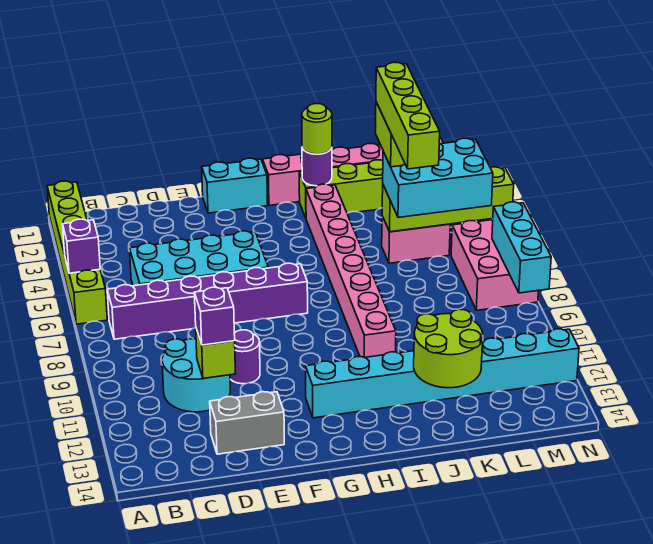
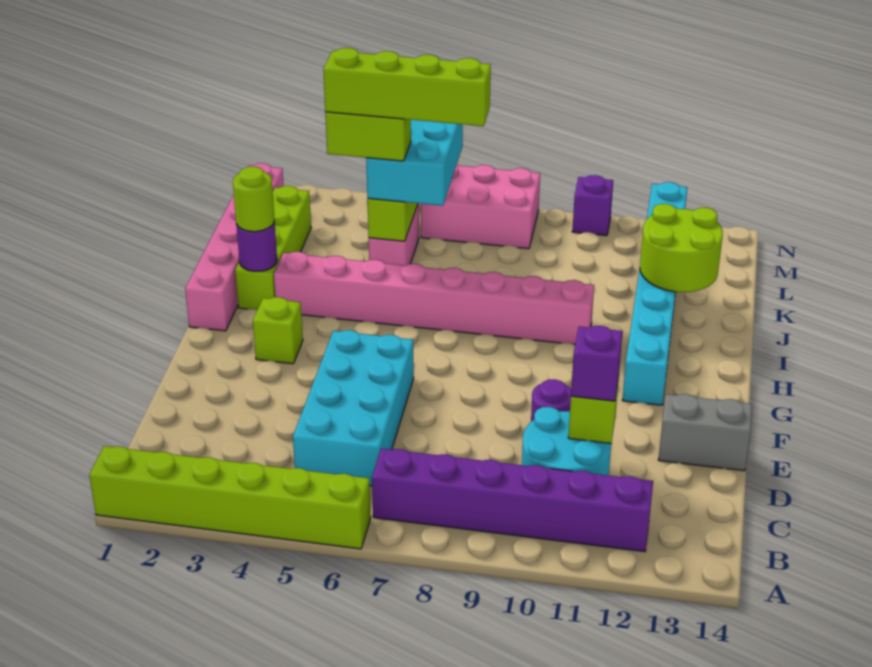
purple brick A5 level 2 -> purple brick N10 level 1
purple brick B7:G7 level 1 -> purple brick B7:B12 level 1
grey brick D13:E13 level 1 -> grey brick E13:E14 level 1
cyan brick F1:G1 level 1 -> none
none -> lime brick G3 level 1
cyan brick N7:N9 level 2 -> none

